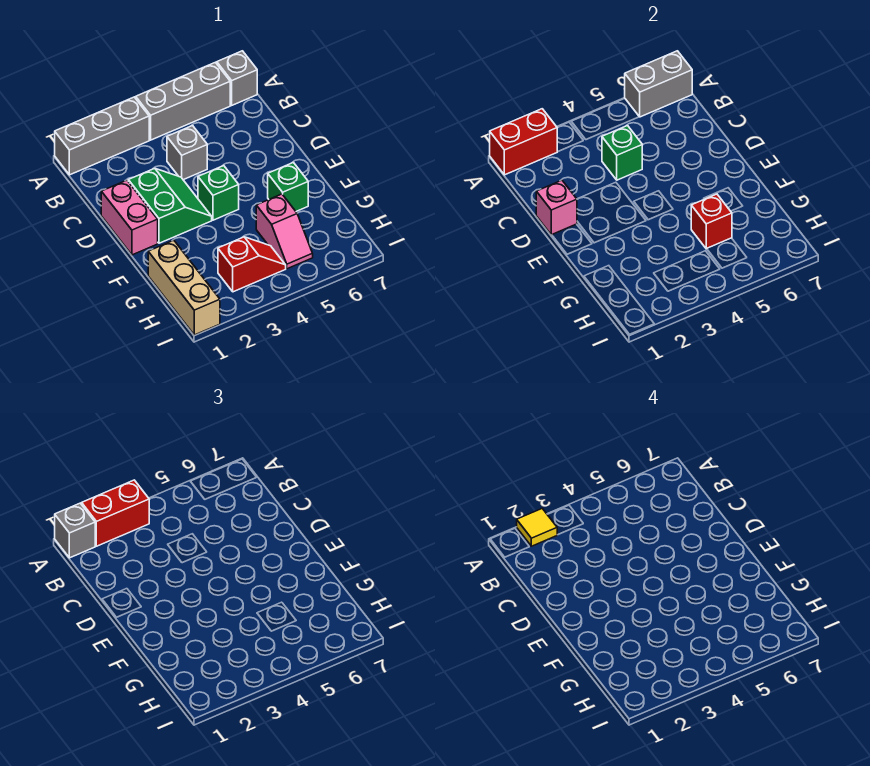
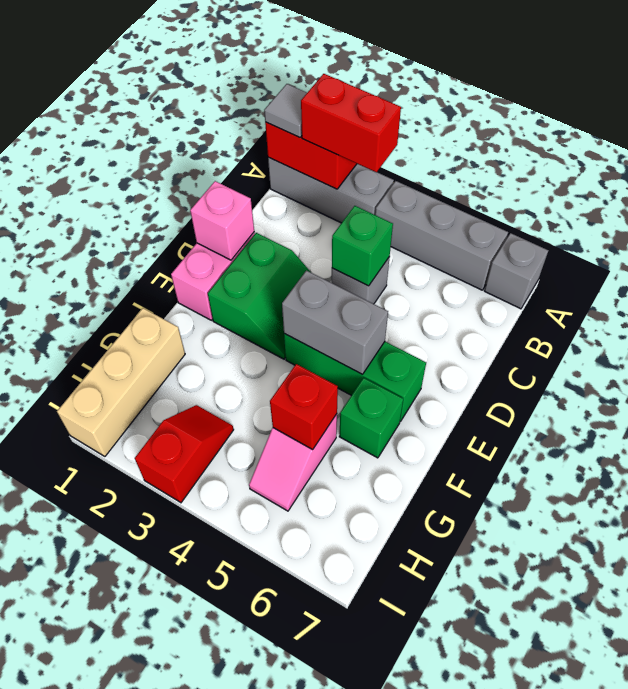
grey brick A1 level 3 -> grey tile A1 level 3
yellow tile A2 level 4 -> none
grey brick A6:A7 level 2 -> grey brick E4:E5 level 2
green brick E4 level 1 -> green brick E4:E6 level 1
red slope H3:H4 level 1 top 3 -> red slope H3:I3 level 1 top I

